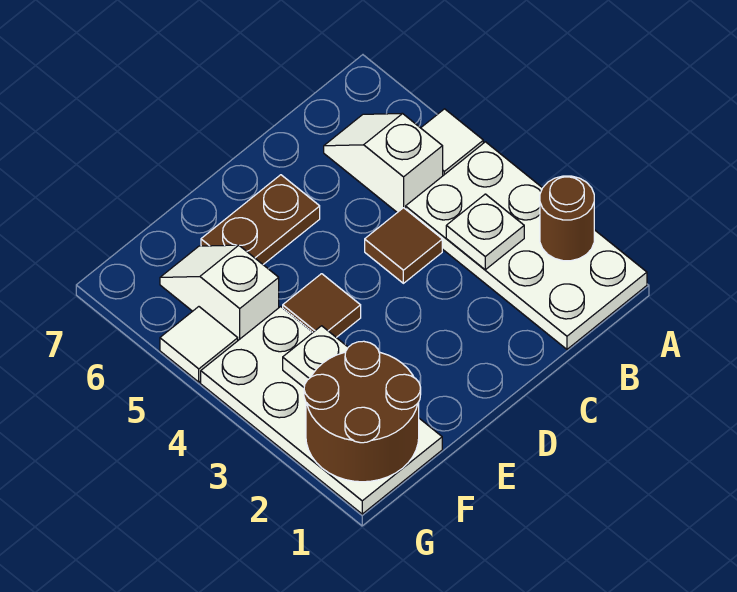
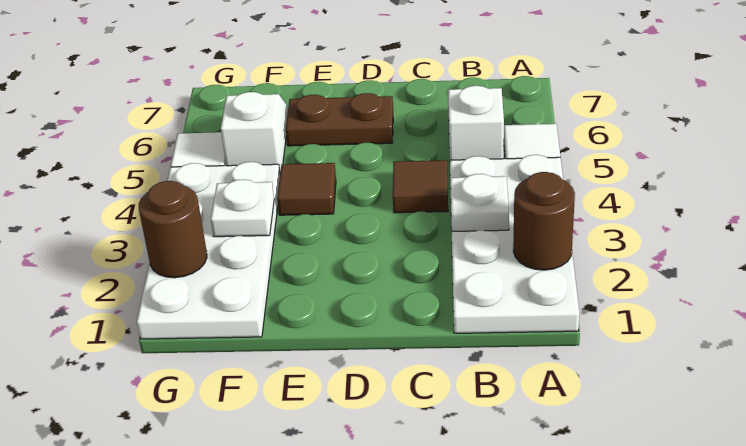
brown round brick F1:G2 level 2 -> brown round brick G2 level 2

